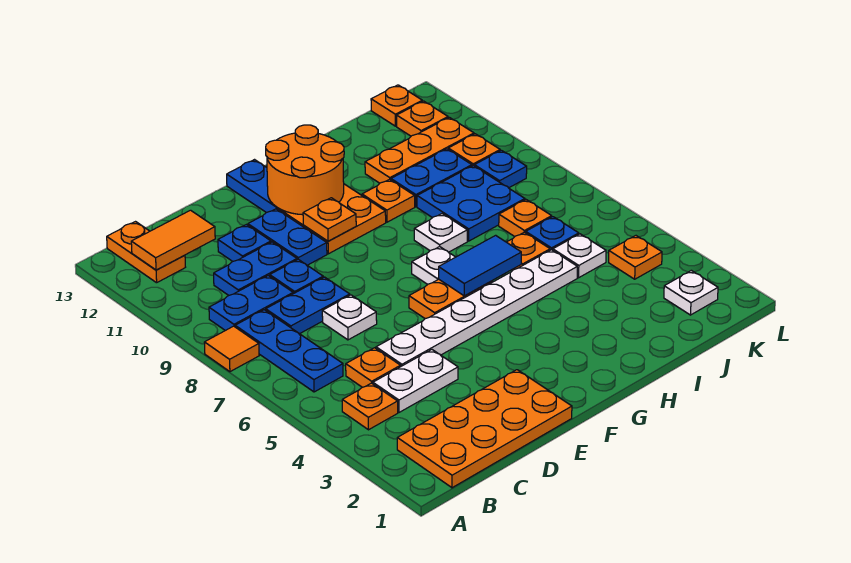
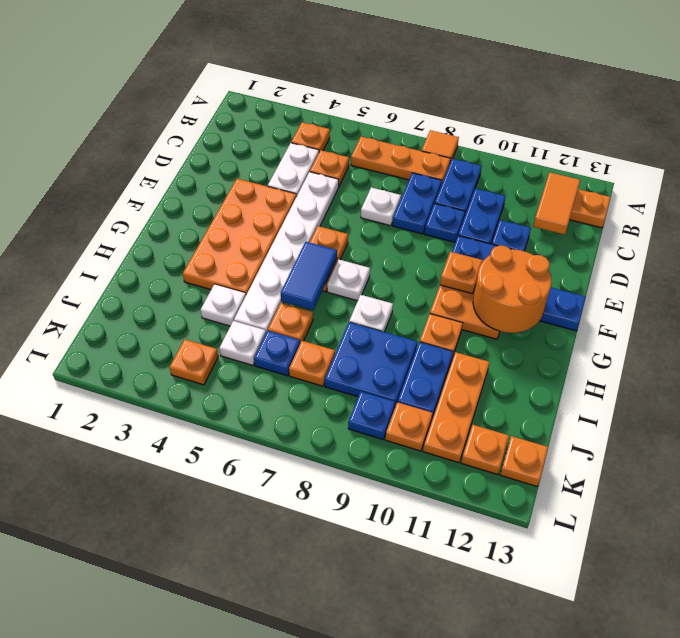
orange plate B1:E2 level 1 -> orange plate E3:H4 level 1
blue plate B6:B8 level 1 -> orange plate B6:B8 level 1
white plate K2 level 1 -> white plate I4 level 1

